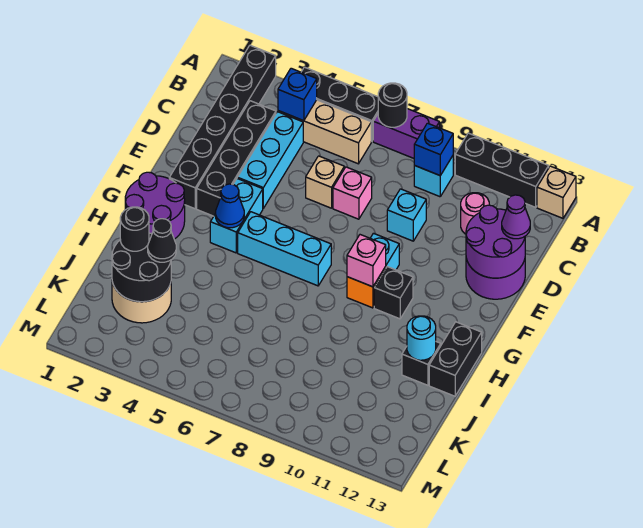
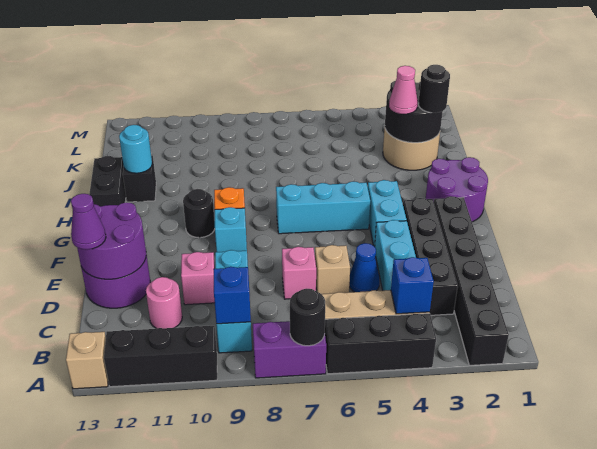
blue cone G4 level 2 -> blue cone D5 level 1
pink brick G9 level 2 -> pink brick D10 level 1
black brick G10 level 1 -> black round brick G10 level 1
black cone J3 level 3 -> pink cone J3 level 3

